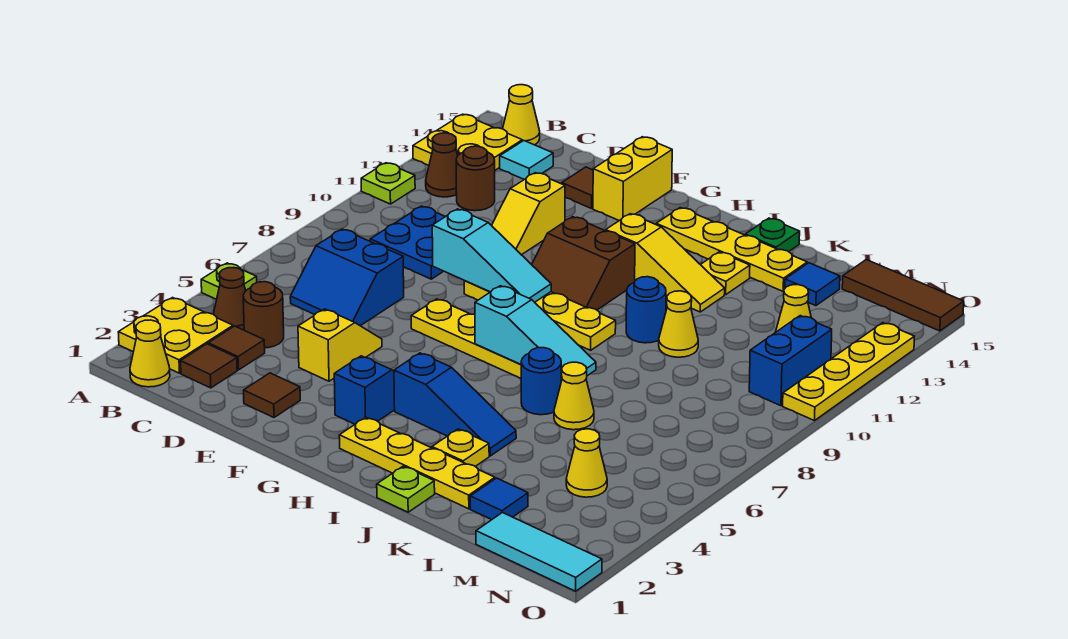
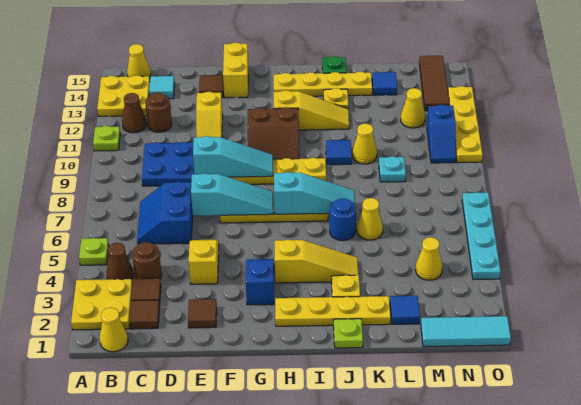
blue slope C6:D7 level 1 top 7 -> blue slope C6:D7 level 1 top D
none -> cyan slope E7:G7 level 2 top E
blue slope H4:J4 level 1 top H -> yellow slope H4:J4 level 1 top H
blue round brick J10 level 1 -> blue tile J10 level 1
none -> cyan plate L9 level 1
brown tile M15:O15 level 1 -> brown tile N13:N15 level 1
blue brick N10:N11 level 1 -> blue slope N10:N11 level 1 top 11
none -> cyan plate O4:O7 level 1

